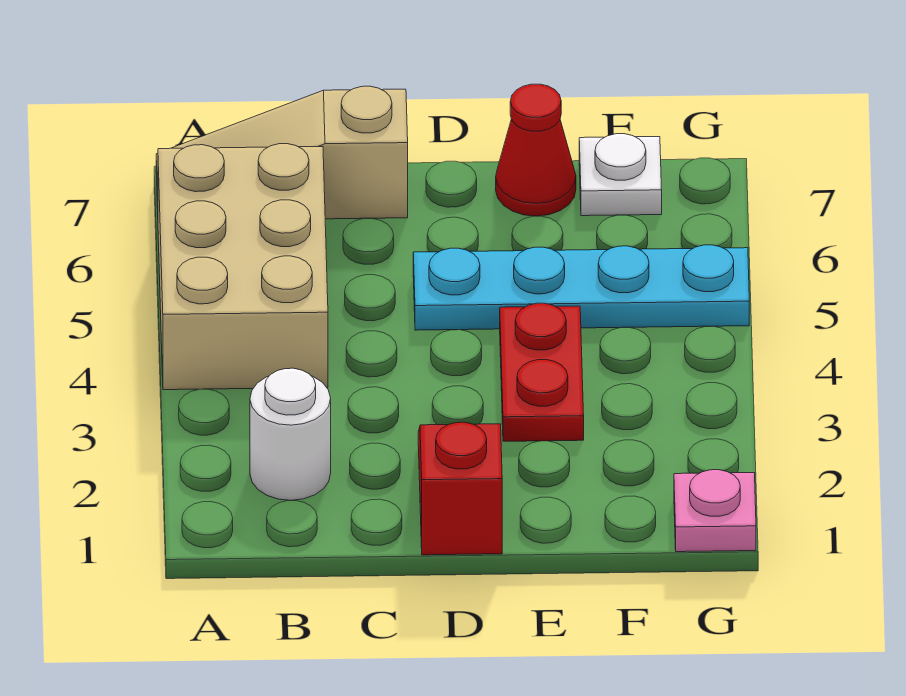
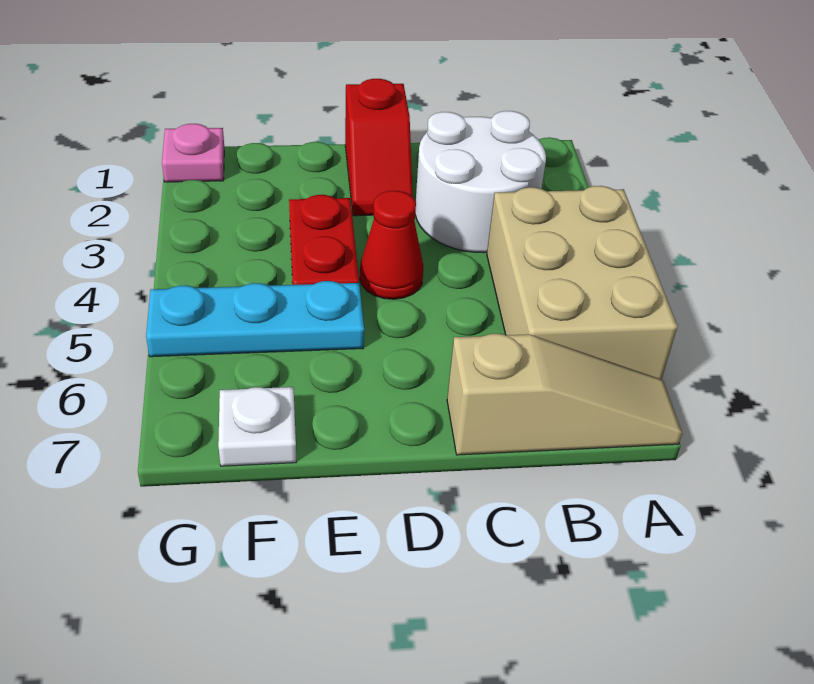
white round brick B2 level 1 -> white round brick B2:C3 level 1
cyan plate D5:G5 level 1 -> cyan plate E5:G5 level 1
red cone E7 level 1 -> red cone D4 level 1

